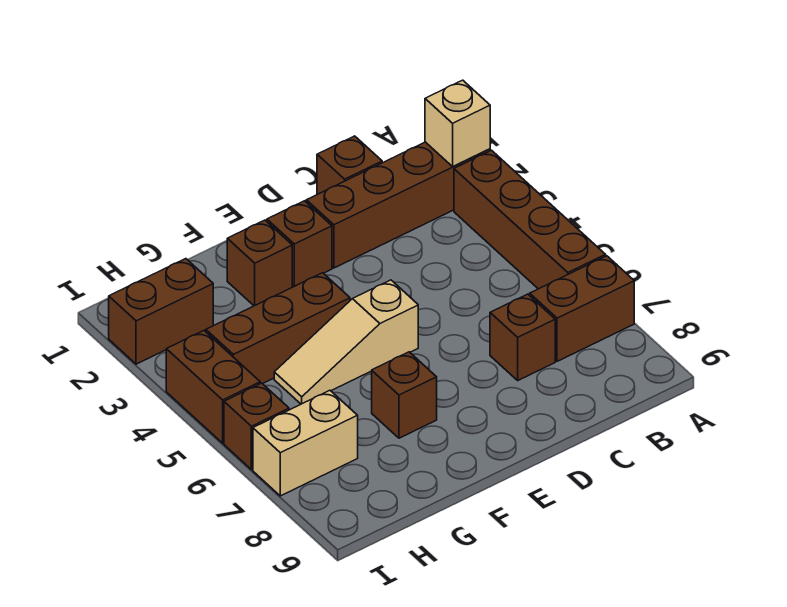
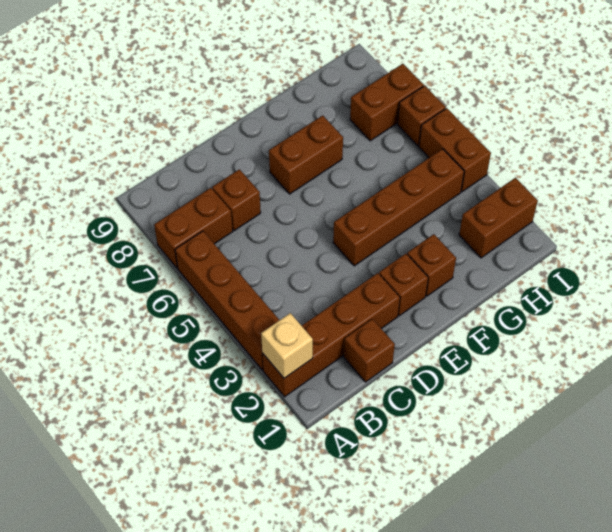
tan slope E5:G5 level 1 top E -> none
brown brick F4:H4 level 1 -> brown brick E4:H4 level 1
brown brick F7 level 1 -> brown brick E7:F7 level 1
tan brick H7:I7 level 1 -> brown brick H7:I7 level 1

